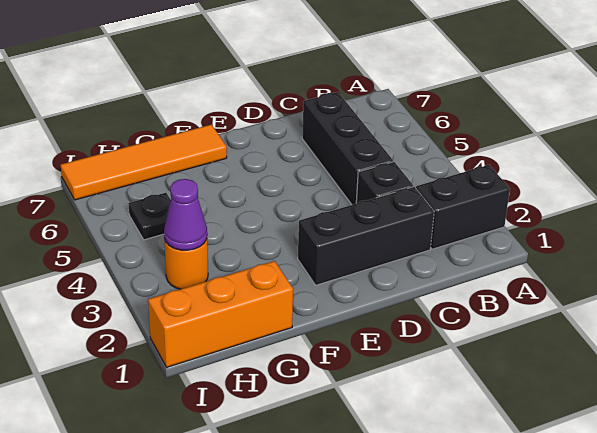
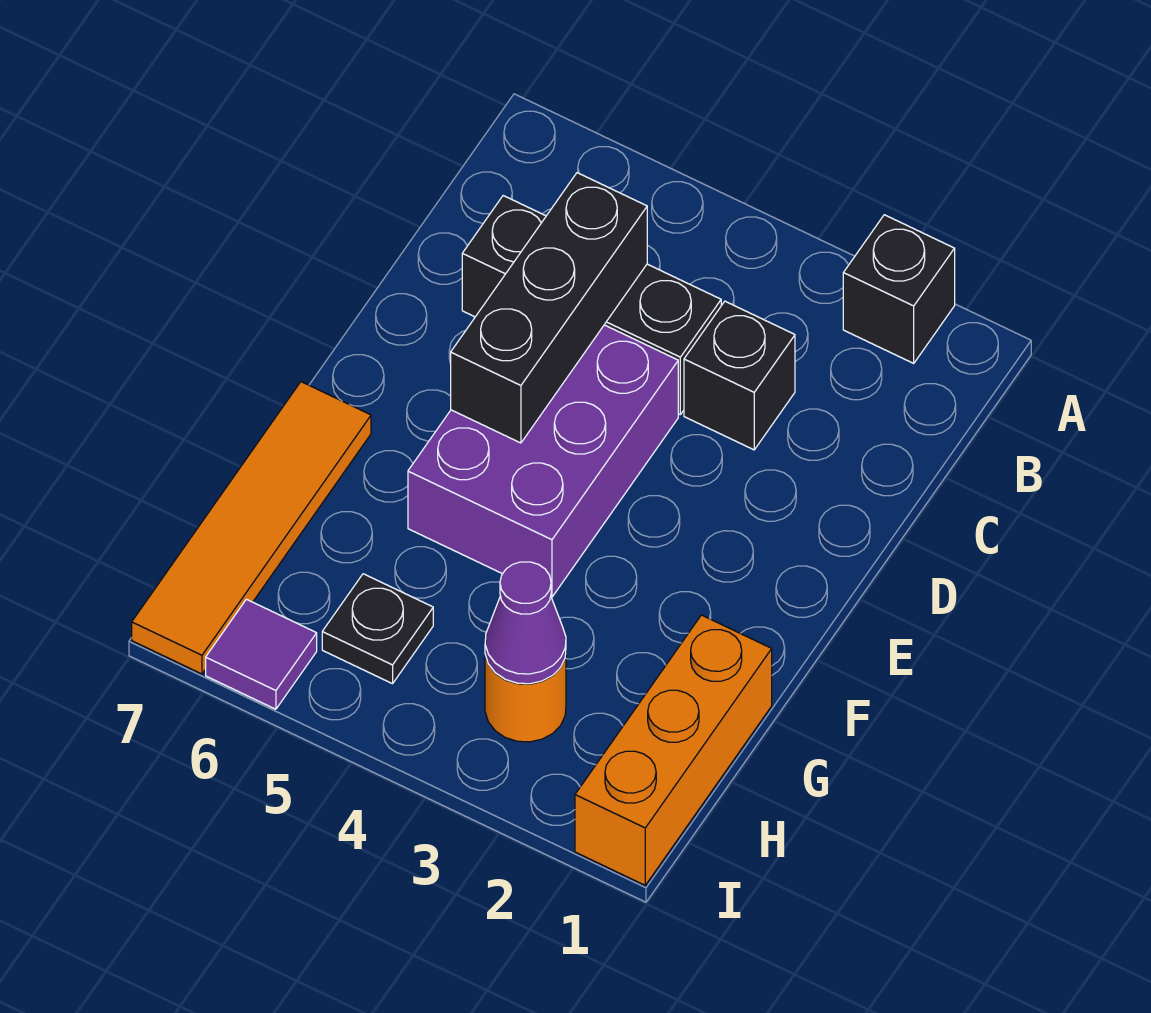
black brick A2:B2 level 1 -> black brick A2 level 1
black brick C2:E2 level 1 -> black brick C5:E5 level 2
none -> purple brick D4:F5 level 1
none -> purple tile I6 level 1

